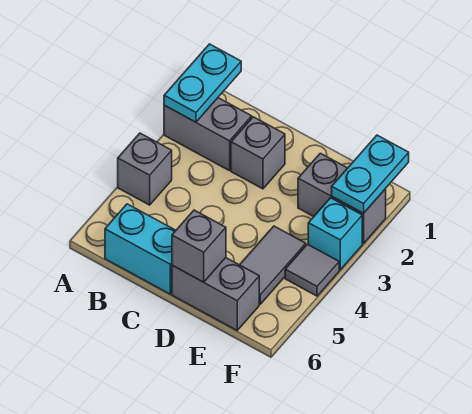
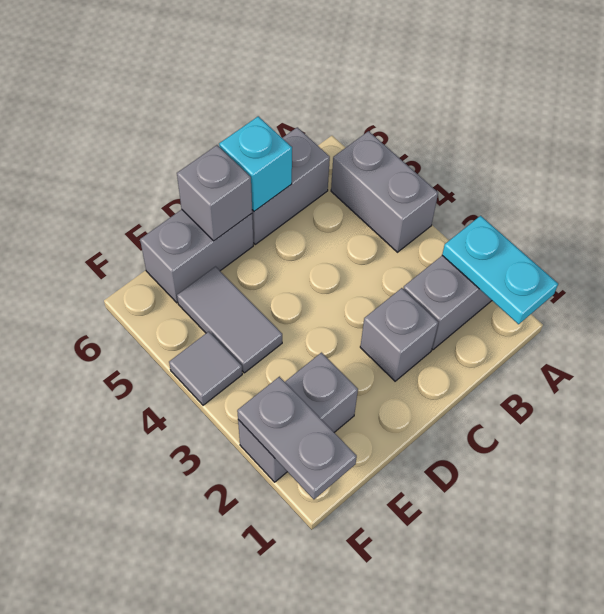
grey brick A4 level 1 -> grey brick A4:A5 level 1
cyan brick B6:C6 level 1 -> grey brick B6:C6 level 1
cyan plate F1:F2 level 2 -> grey plate F1:F2 level 2
cyan brick F3 level 1 -> cyan brick C6 level 2

